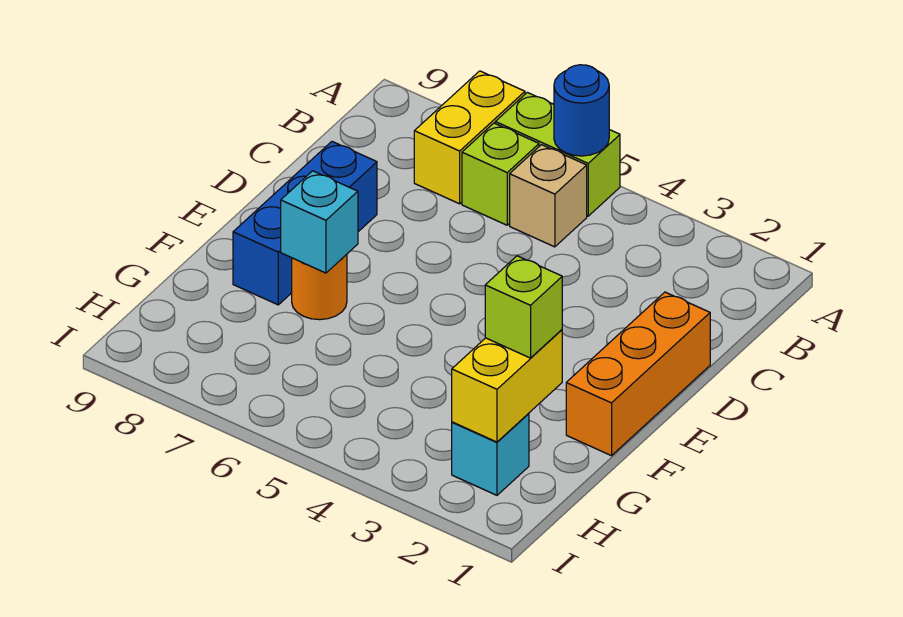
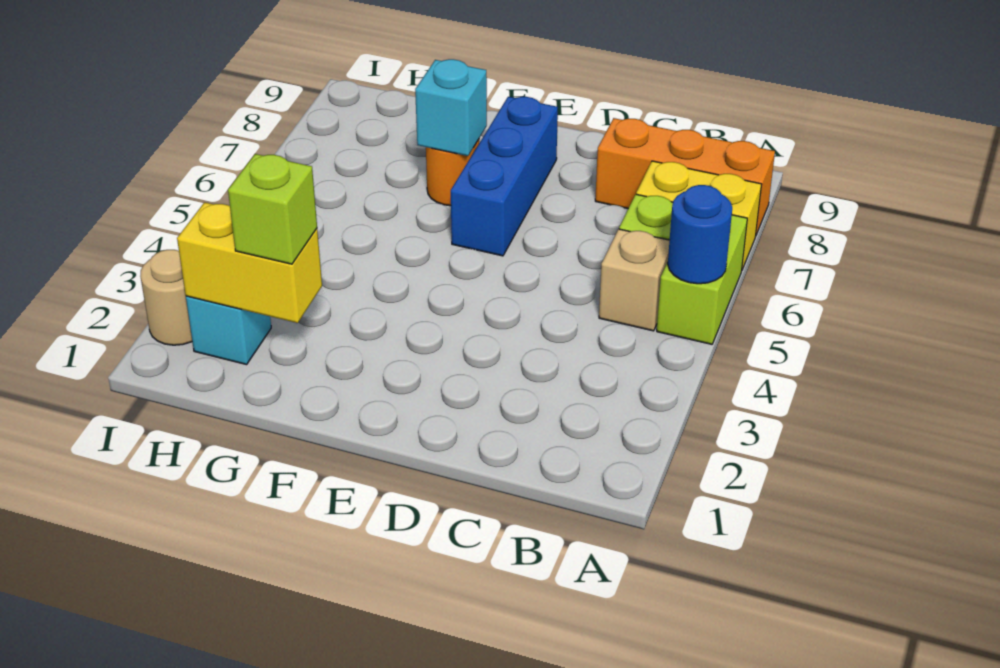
orange brick D1:F1 level 1 -> orange brick A8:C8 level 1
blue brick D8:F8 level 1 -> blue brick E6:E8 level 1
none -> tan round brick I2 level 1

